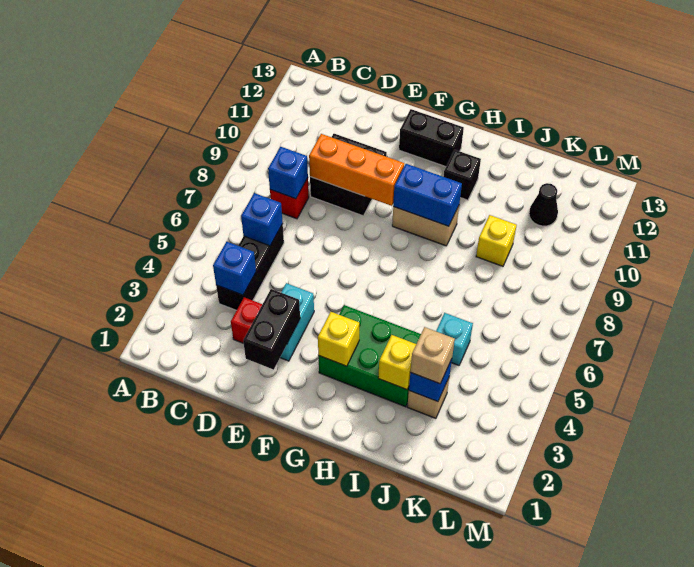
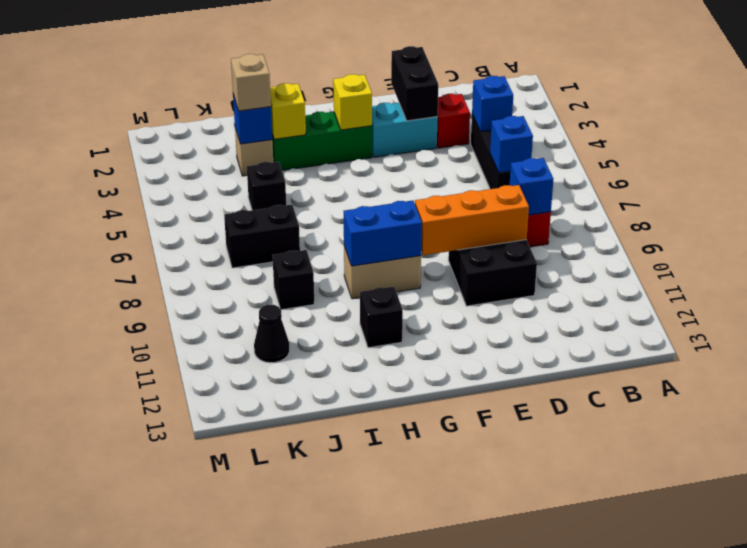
cyan brick E3:E4 level 1 -> cyan brick E3:F3 level 1
black brick F12:G12 level 1 -> black brick J7:K7 level 1
green brick G3:I4 level 1 -> green brick G3:I3 level 1
cyan brick J5 level 1 -> black brick J5 level 1
yellow brick J9 level 1 -> black brick J9 level 1

